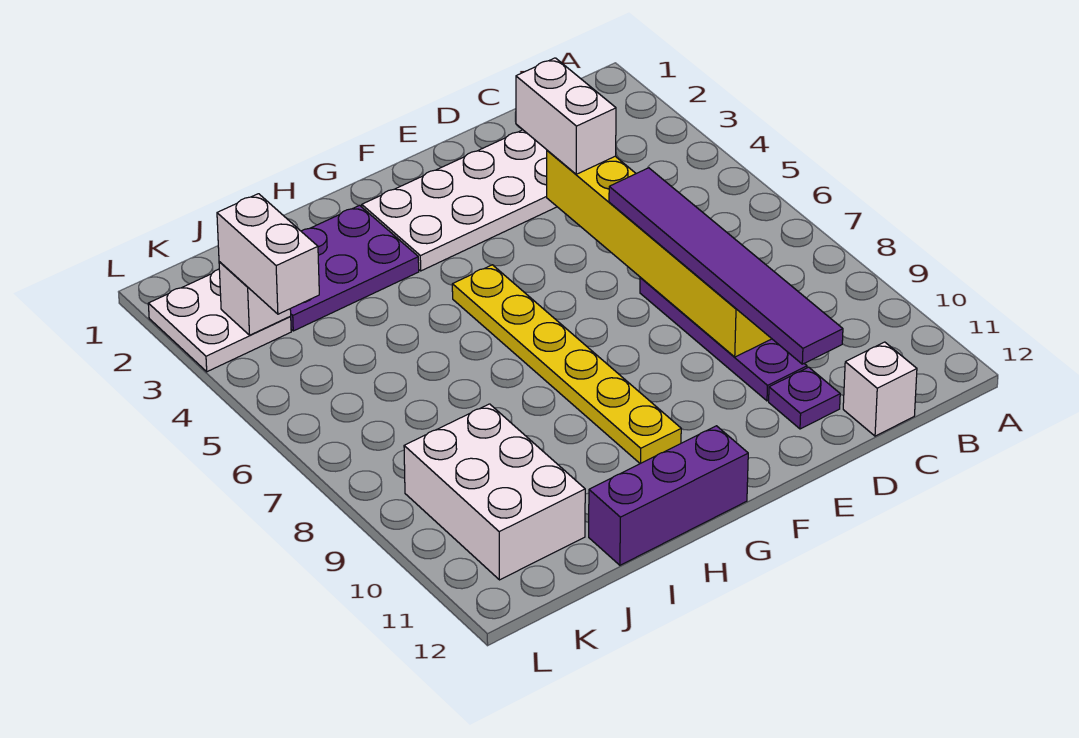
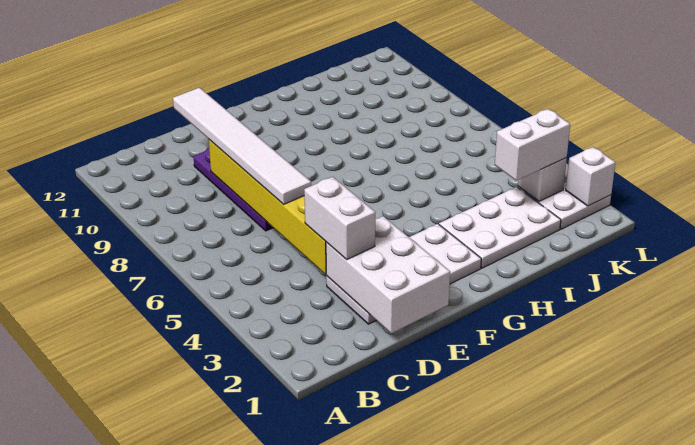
white brick C12 level 1 -> white brick L2 level 2
purple tile D6:D11 level 3 -> white tile D6:D11 level 3
purple plate D11 level 1 -> none
yellow plate G5:G10 level 1 -> none
purple brick G12:I12 level 1 -> none
purple plate H2:J3 level 1 -> white plate H2:J3 level 1
white brick J9:K11 level 1 -> white brick D1:E3 level 2
white brick K3:K4 level 3 -> white brick J3:K3 level 3

